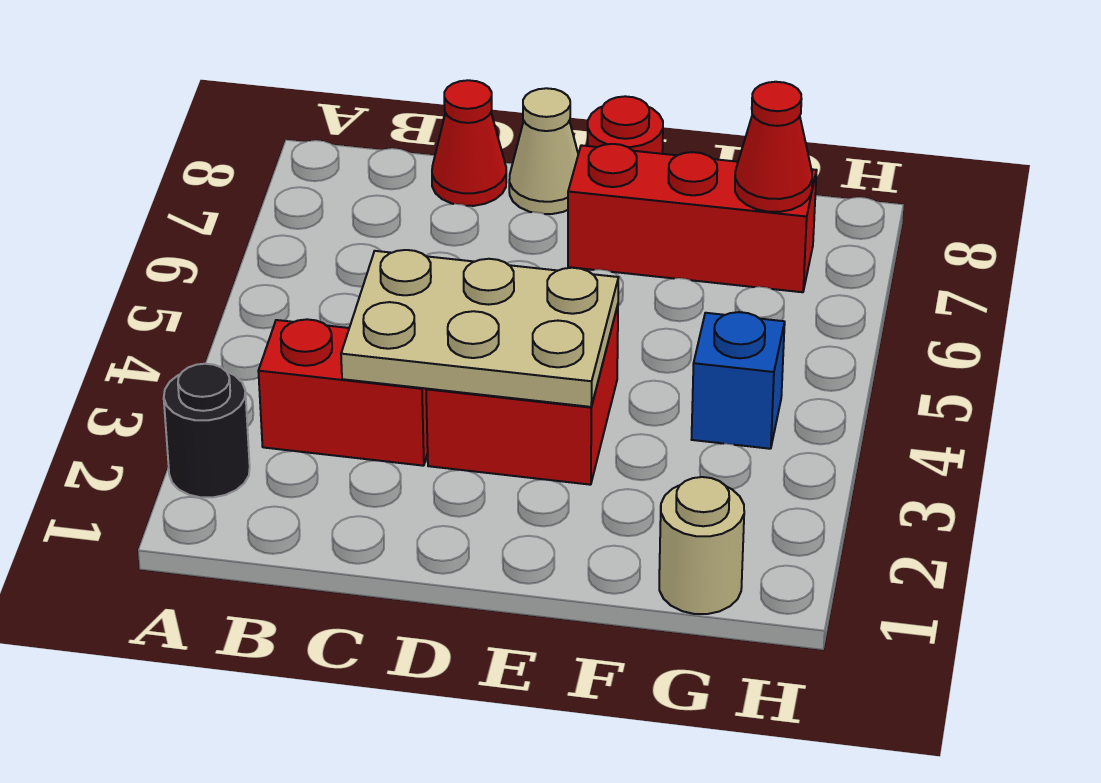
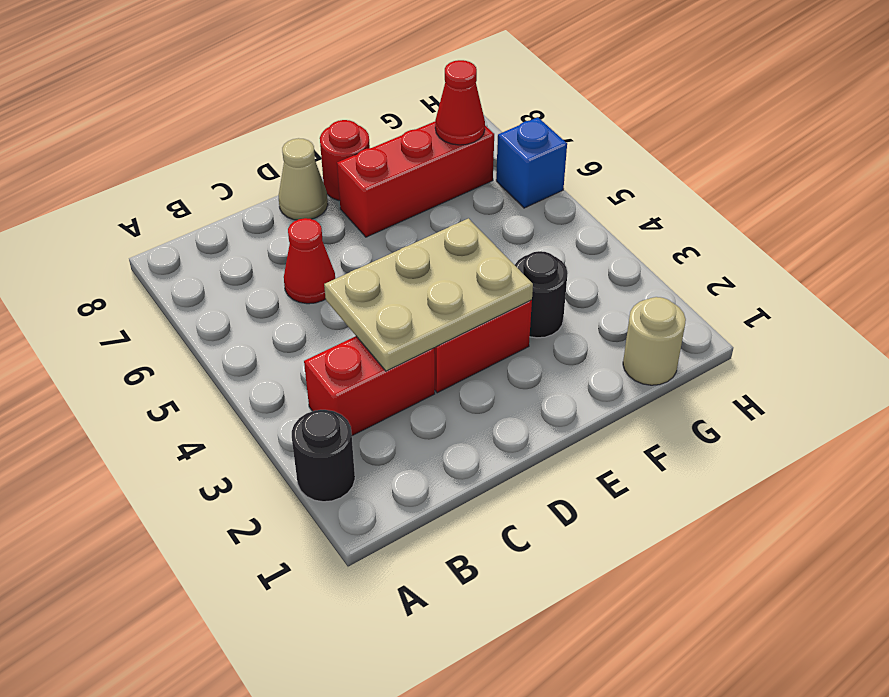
red cone C8 level 1 -> red cone C6 level 1
none -> black round brick F3 level 1
blue brick G4 level 1 -> blue brick H6 level 1

